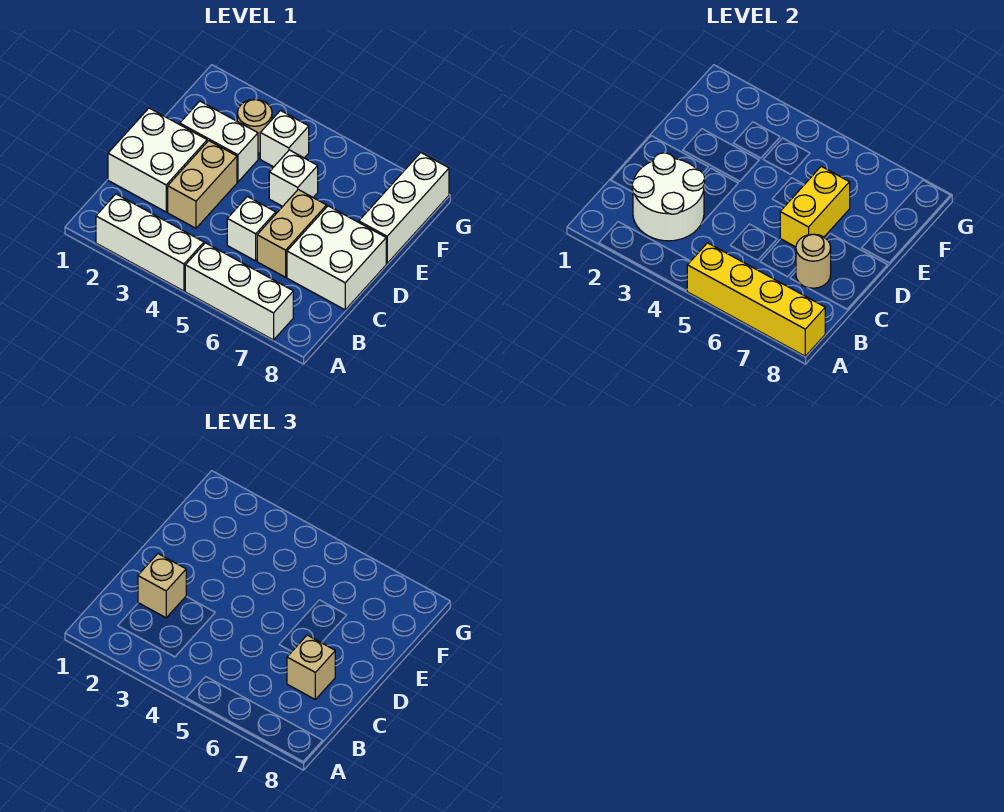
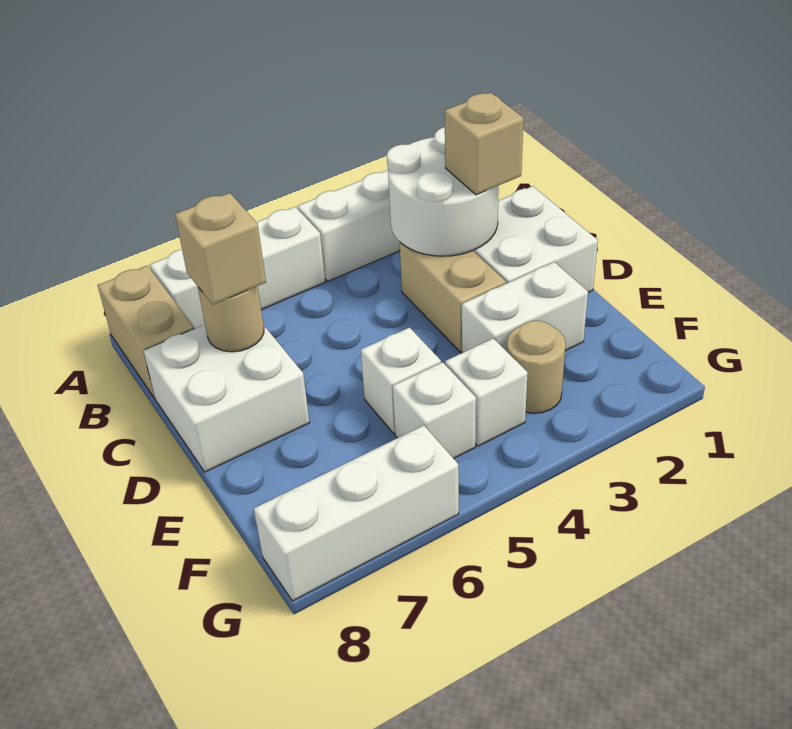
yellow brick A5:A8 level 2 -> none
white brick C5 level 1 -> white brick F5 level 1
tan brick C6:D6 level 1 -> tan brick A8:B8 level 1
yellow brick D6:E6 level 2 -> none
white brick E8:G8 level 1 -> white brick G6:G8 level 1

